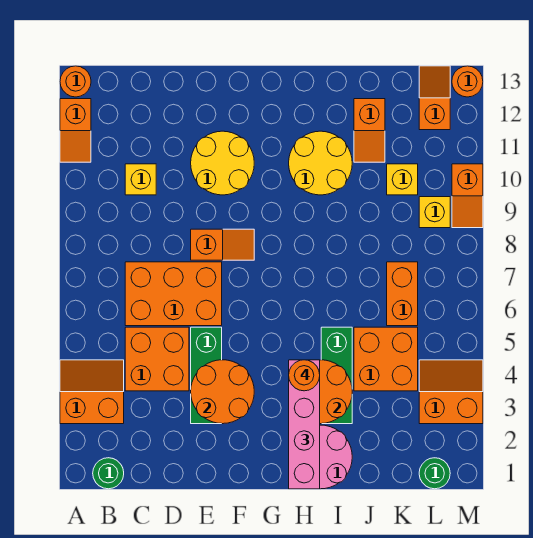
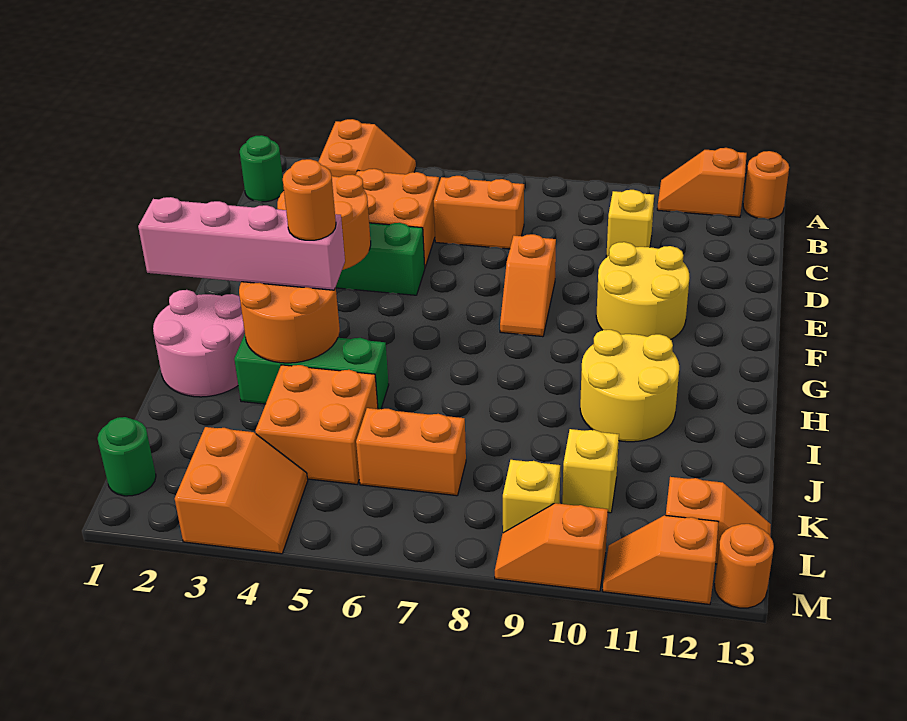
orange brick C6:E7 level 1 -> orange brick C6:C7 level 1
orange slope J11:J12 level 1 top 12 -> orange slope M11:M12 level 1 top 12

